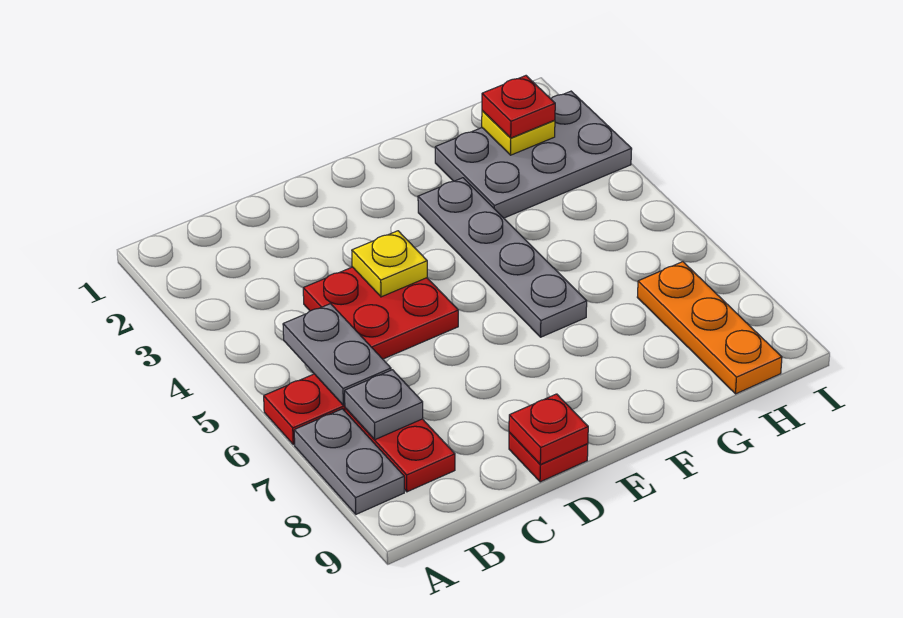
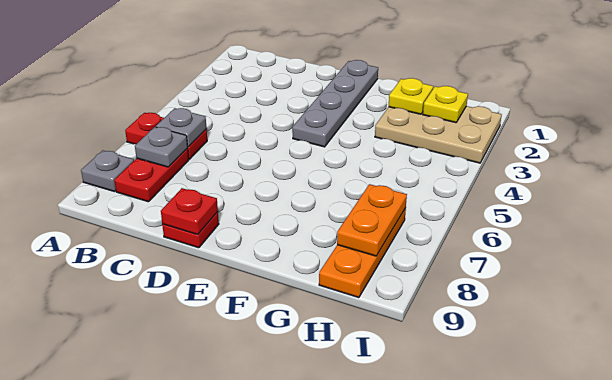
grey plate A7:A8 level 1 -> grey plate A8 level 1
grey plate B5:B6 level 2 -> grey plate B6 level 2
red plate C4:D5 level 1 -> none
yellow plate D4 level 2 -> yellow plate G2 level 2
grey plate F3:F6 level 1 -> grey plate E1:E4 level 1
grey plate G2:I3 level 1 -> tan plate G2:I3 level 1
red plate H2 level 3 -> none
none -> orange plate H7:H8 level 2

